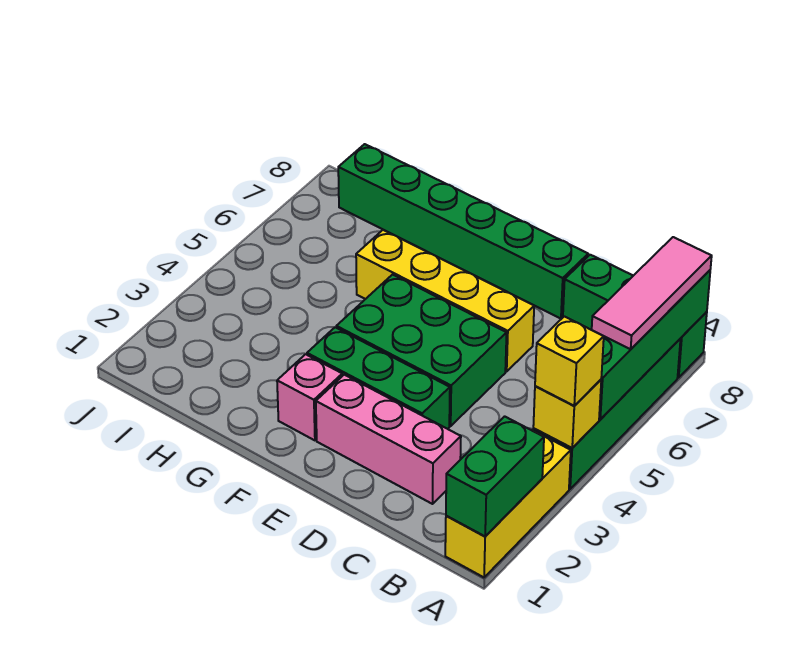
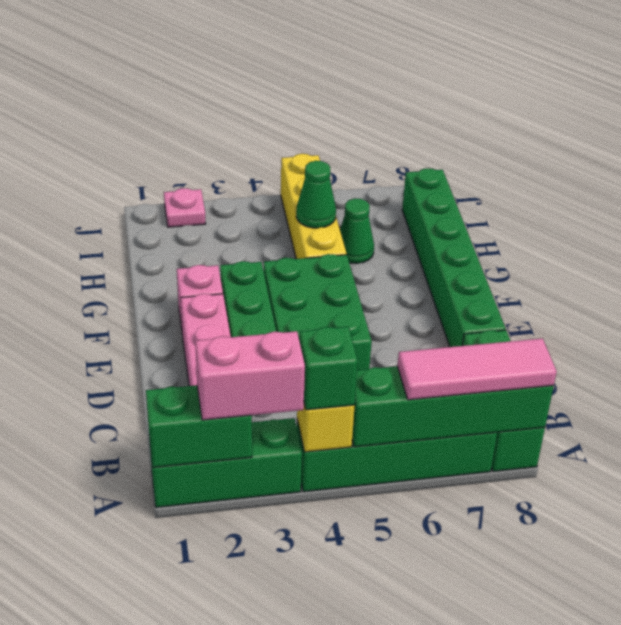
yellow brick A1:A3 level 1 -> green brick A1:A3 level 1
none -> pink brick A2:A3 level 3
yellow brick A4 level 3 -> green brick A4 level 3
yellow brick D6:G6 level 1 -> yellow brick G5:J5 level 1
none -> green cone H5 level 2
none -> green cone H6 level 1
none -> pink plate J2 level 1

